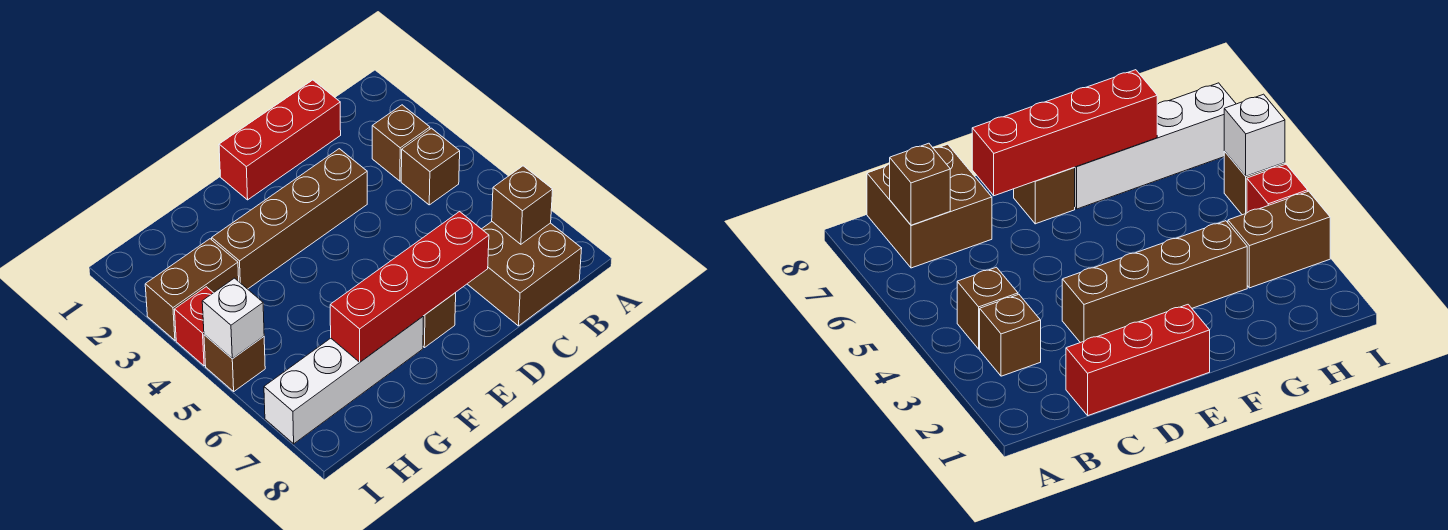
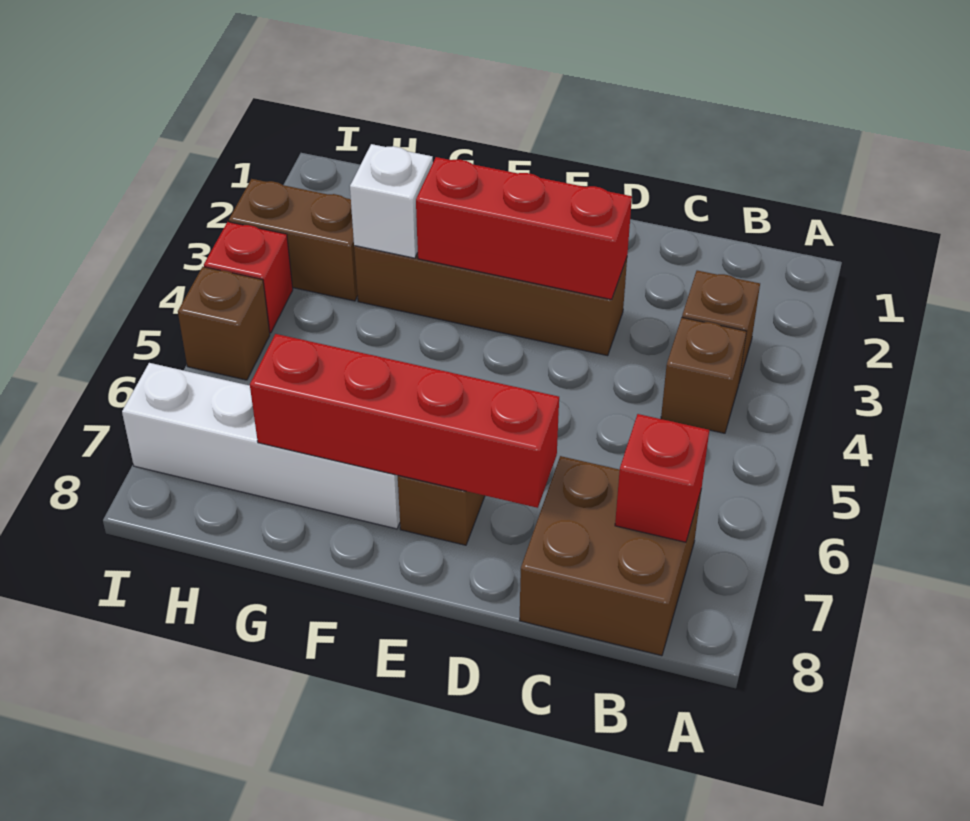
brown brick B7 level 2 -> red brick B7 level 2
red brick C1:E1 level 1 -> red brick D3:F3 level 2
white brick I5 level 2 -> white brick G3 level 2

